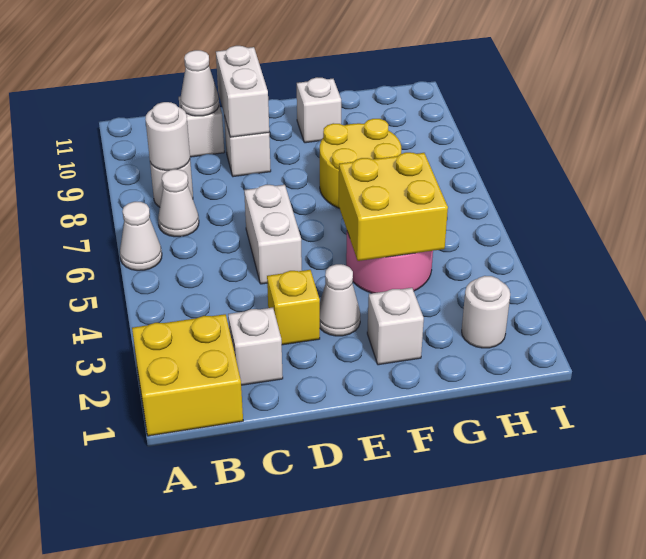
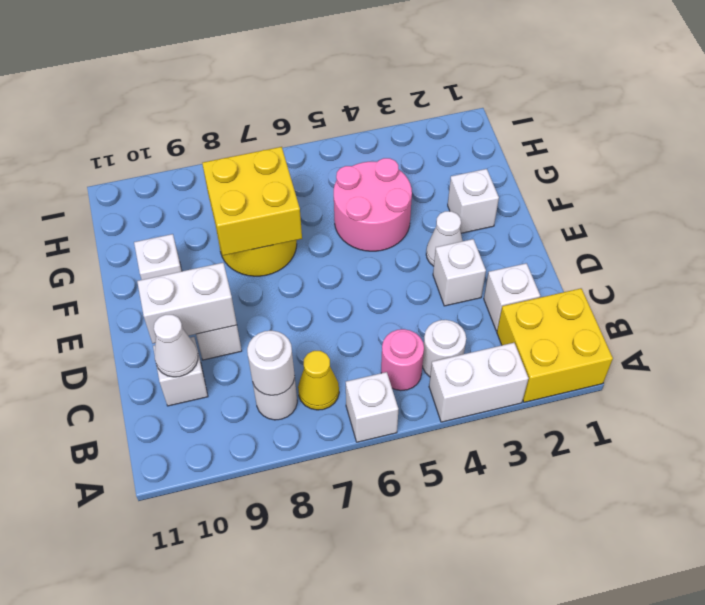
white cone A6 level 1 -> white brick A6 level 1
none -> pink round brick B5 level 1
white cone B7 level 1 -> yellow cone B7 level 1
yellow brick D3 level 1 -> white brick D3 level 1
white brick D5:D6 level 1 -> white brick A3:A4 level 1
yellow brick F4:G5 level 2 -> yellow brick F7:G8 level 2
white round brick H2 level 1 -> white round brick B4 level 1

